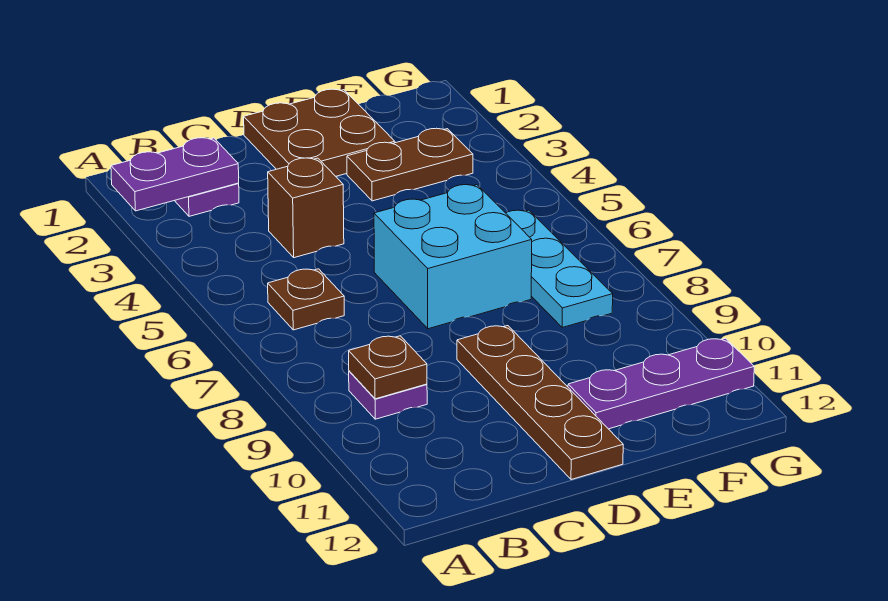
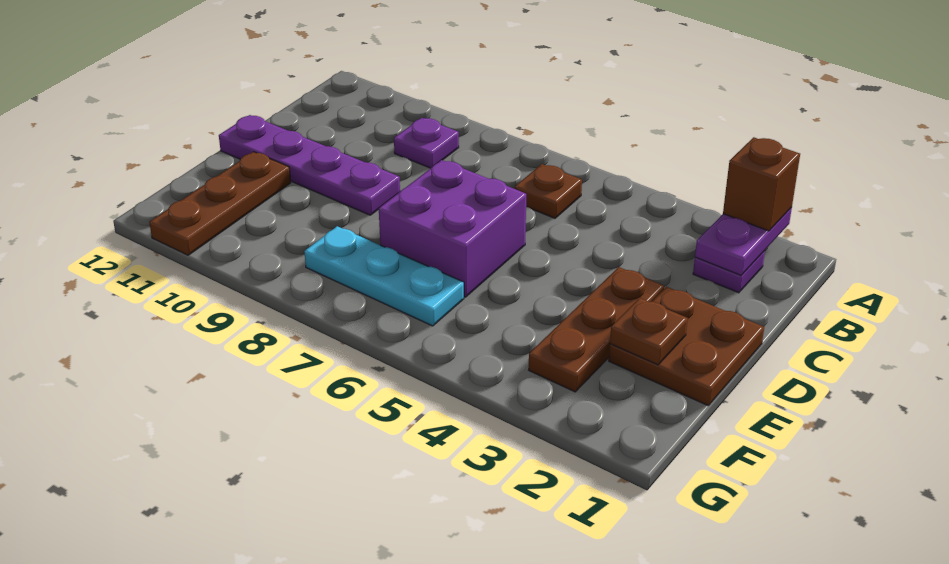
brown plate B9 level 2 -> brown plate E2 level 2
brown brick C4 level 1 -> brown brick A2 level 3
cyan brick D6:E7 level 1 -> purple brick D6:E7 level 1
brown plate D9:D12 level 1 -> purple plate D9:D12 level 1
brown plate E3:F3 level 1 -> brown plate D3:F3 level 1
purple plate E11:G11 level 1 -> brown plate E11:G11 level 1

